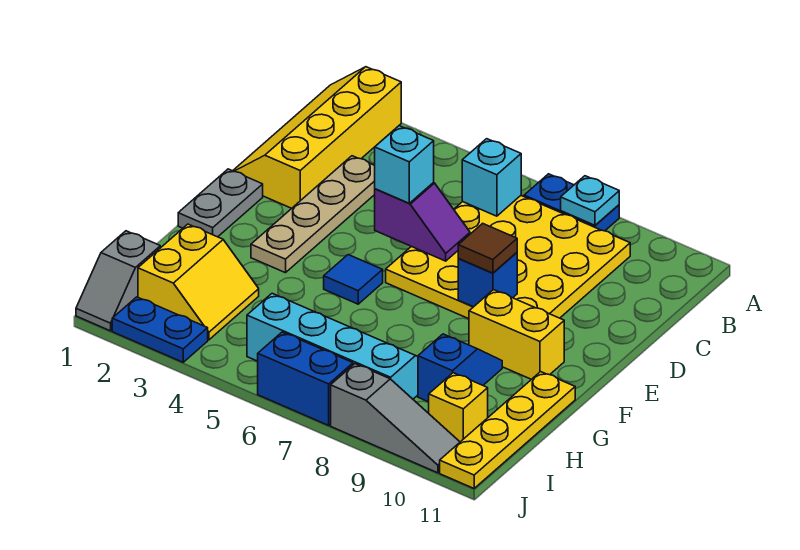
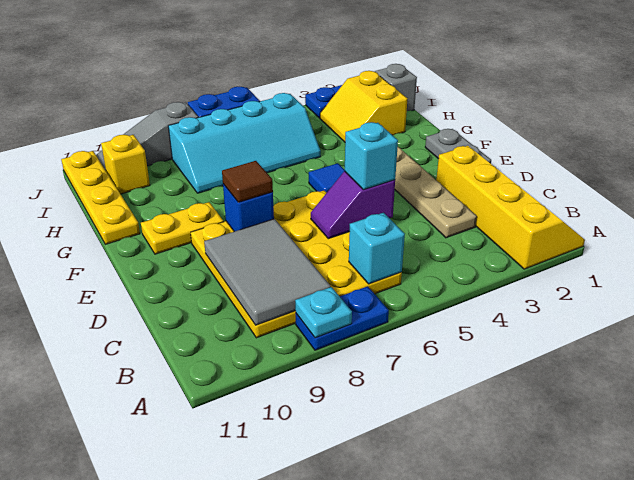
none -> grey tile B8:D9 level 2
yellow brick F9:F10 level 1 -> yellow plate F9:F10 level 1
blue slope G9:H9 level 1 top H -> none

